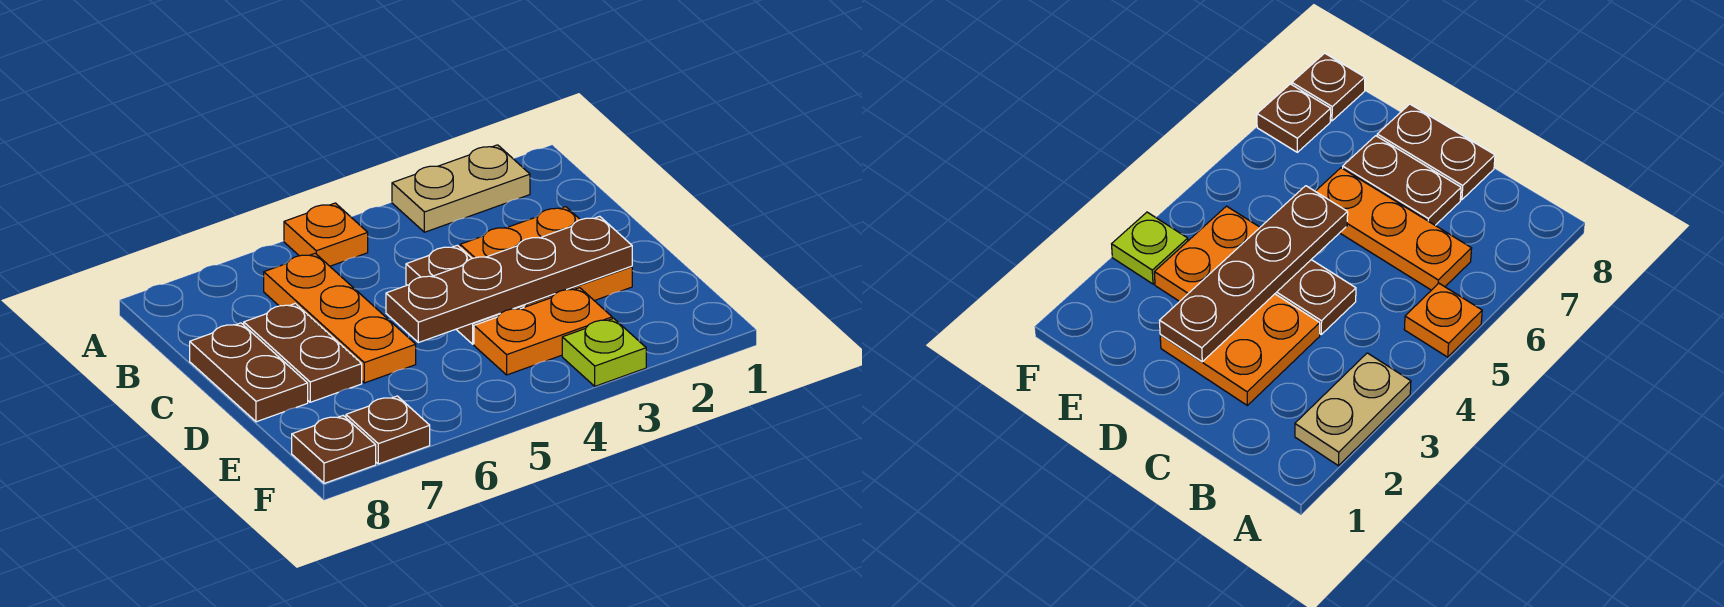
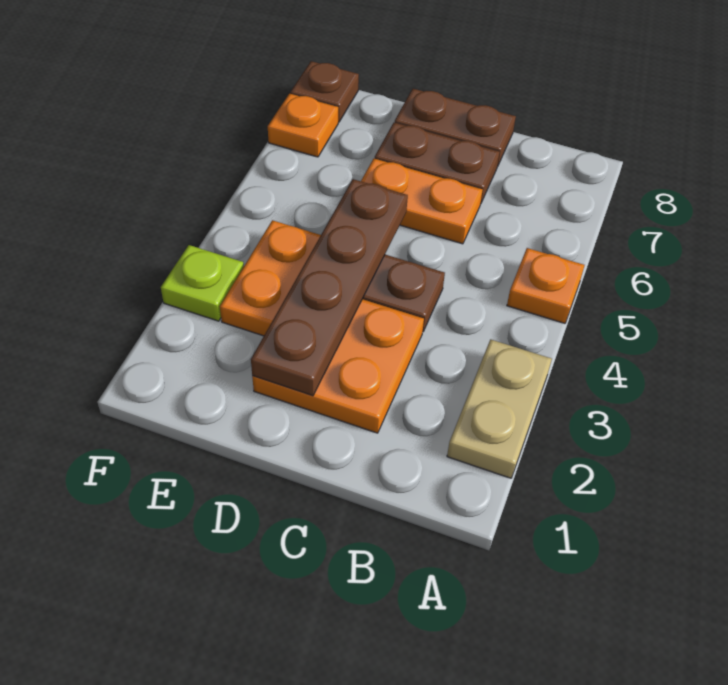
orange plate B6:D6 level 1 -> orange plate C6:D6 level 1
brown plate F7 level 1 -> orange plate F7 level 1

